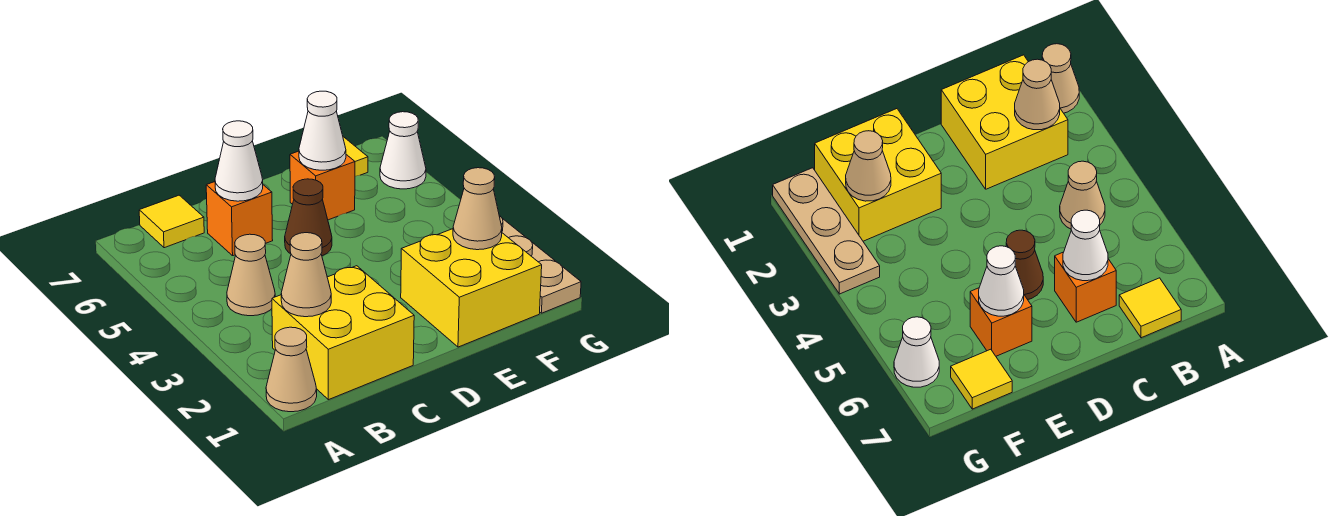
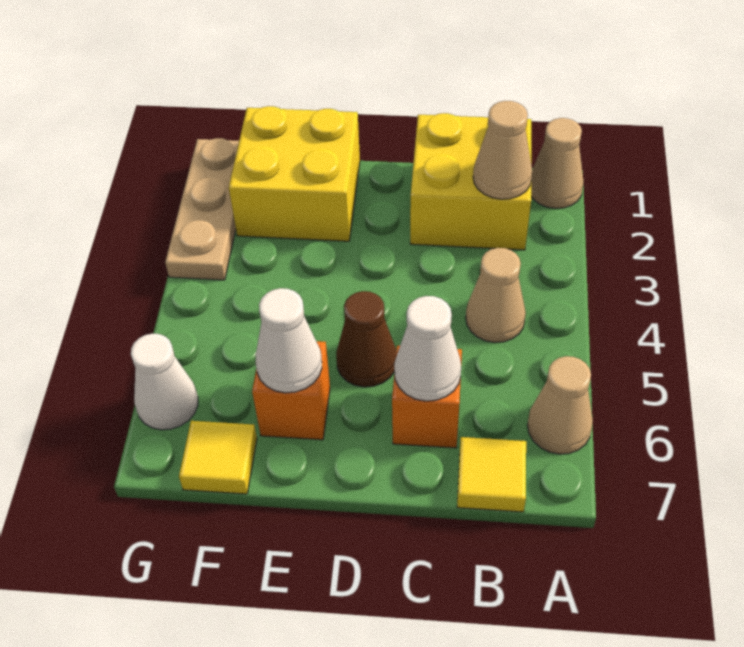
tan cone F2 level 2 -> tan cone A6 level 1

